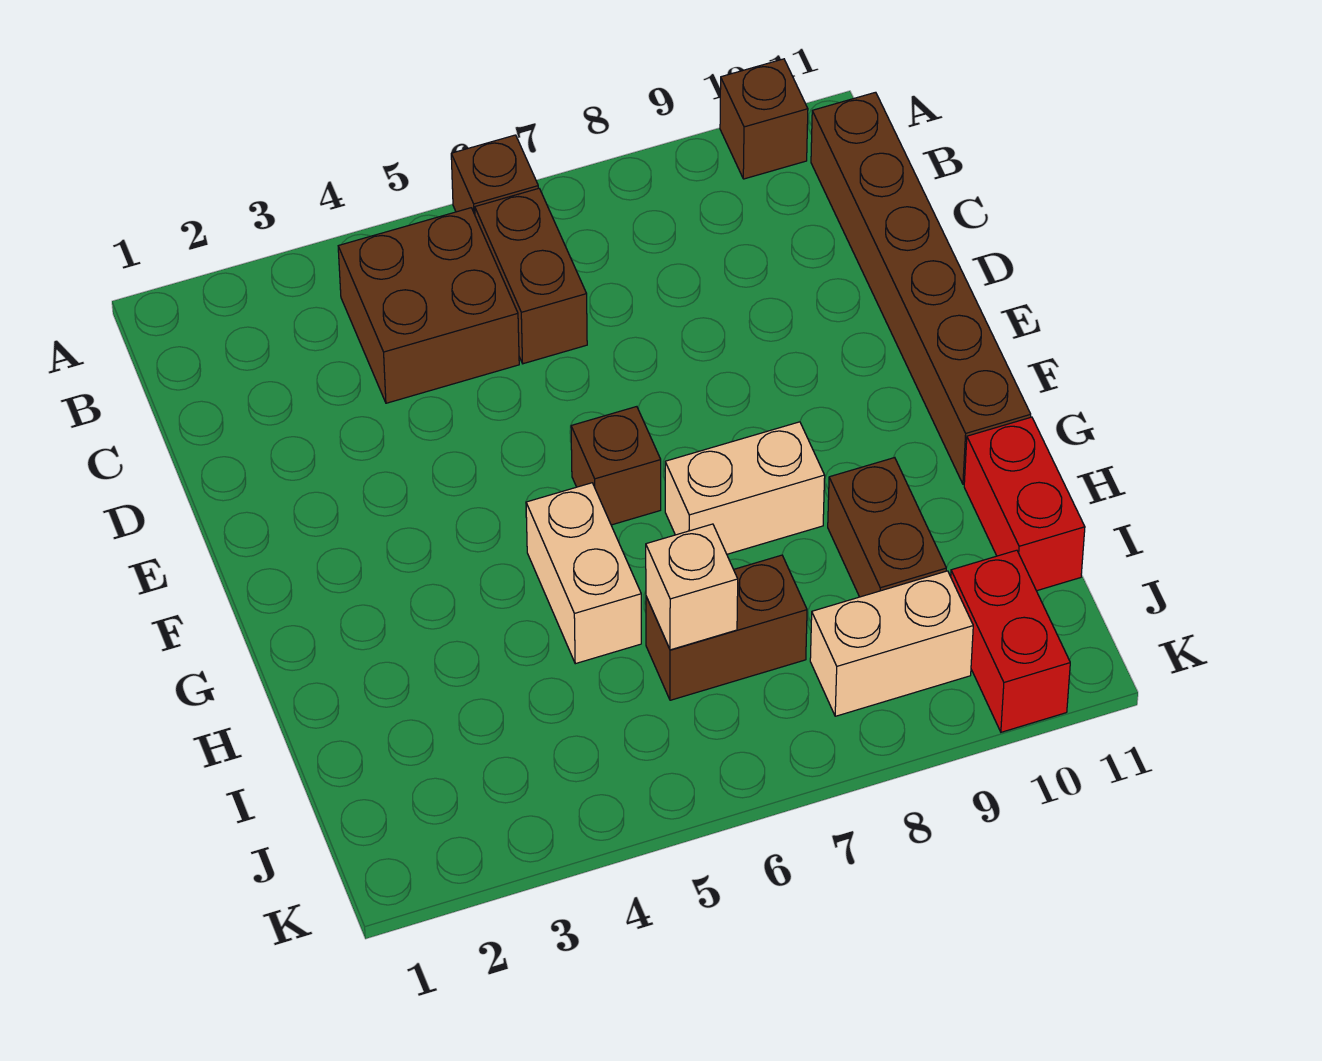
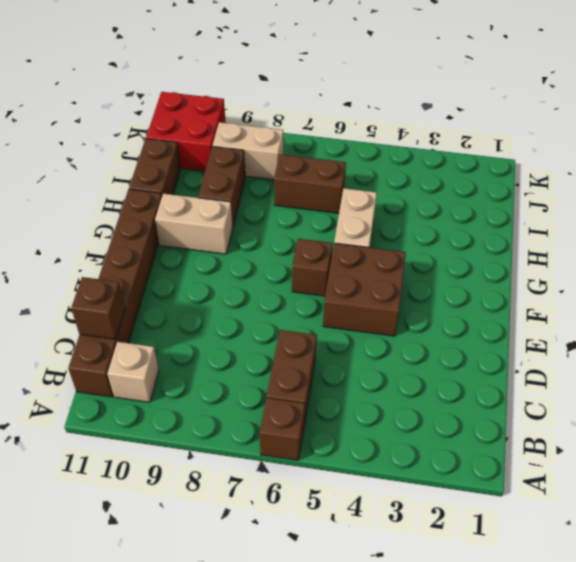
brown brick A10 level 1 -> brown brick C11 level 2
brown brick B4:C5 level 1 -> brown brick E4:F5 level 1
tan brick G7:G8 level 1 -> tan brick G9:G10 level 1
red brick H11:I11 level 1 -> brown brick H11:I11 level 1
tan brick I6 level 2 -> tan brick B10 level 1
red brick J10:K10 level 1 -> red brick J10:K11 level 1

